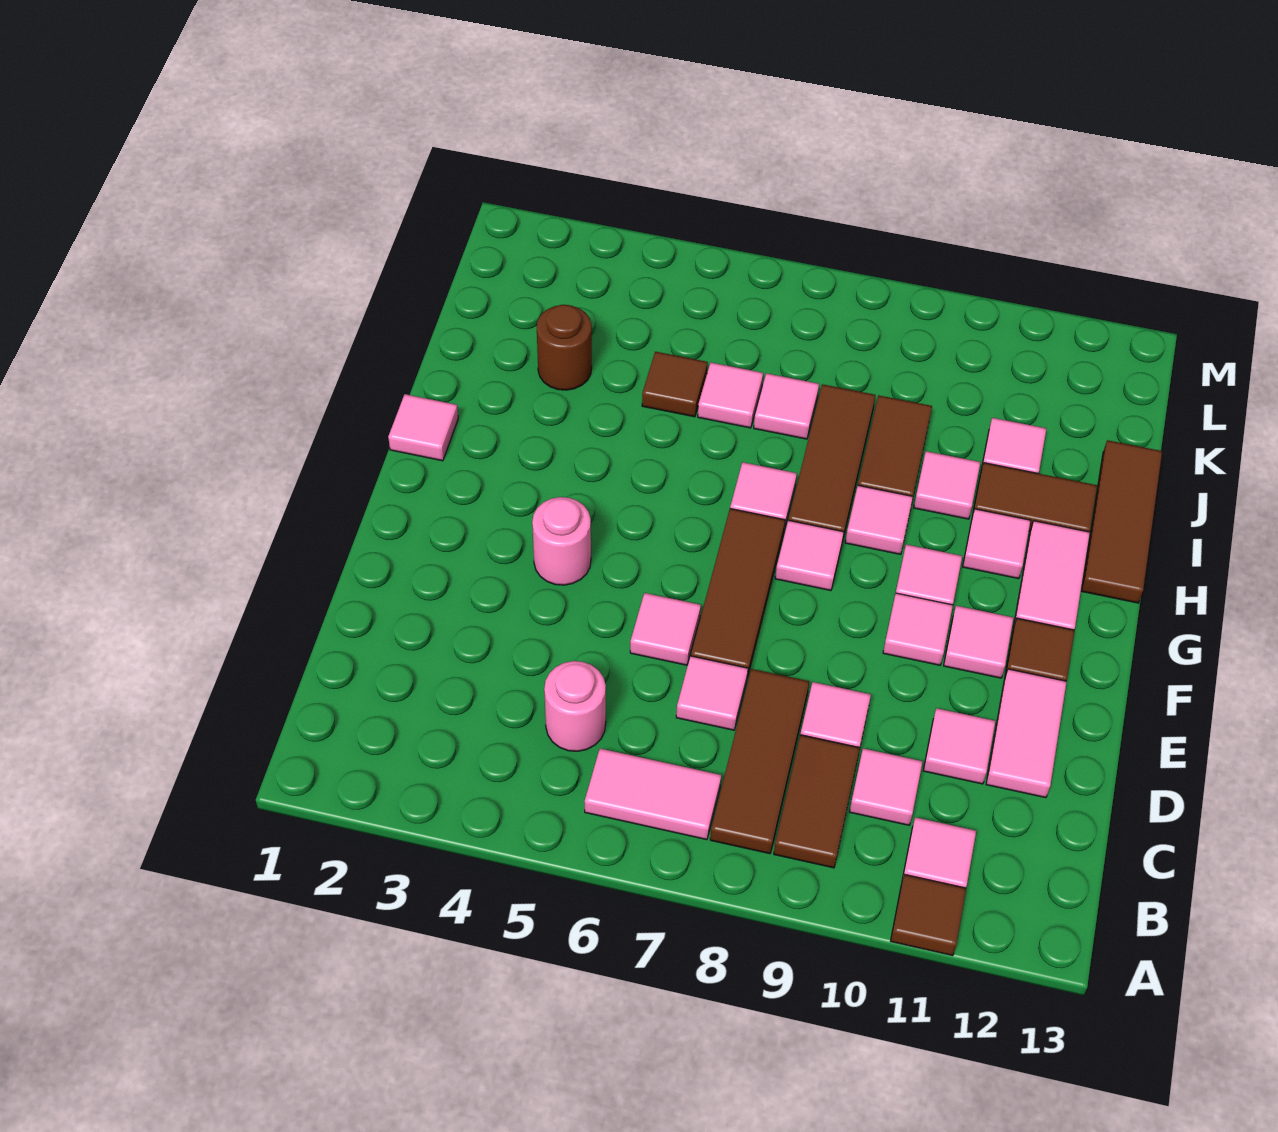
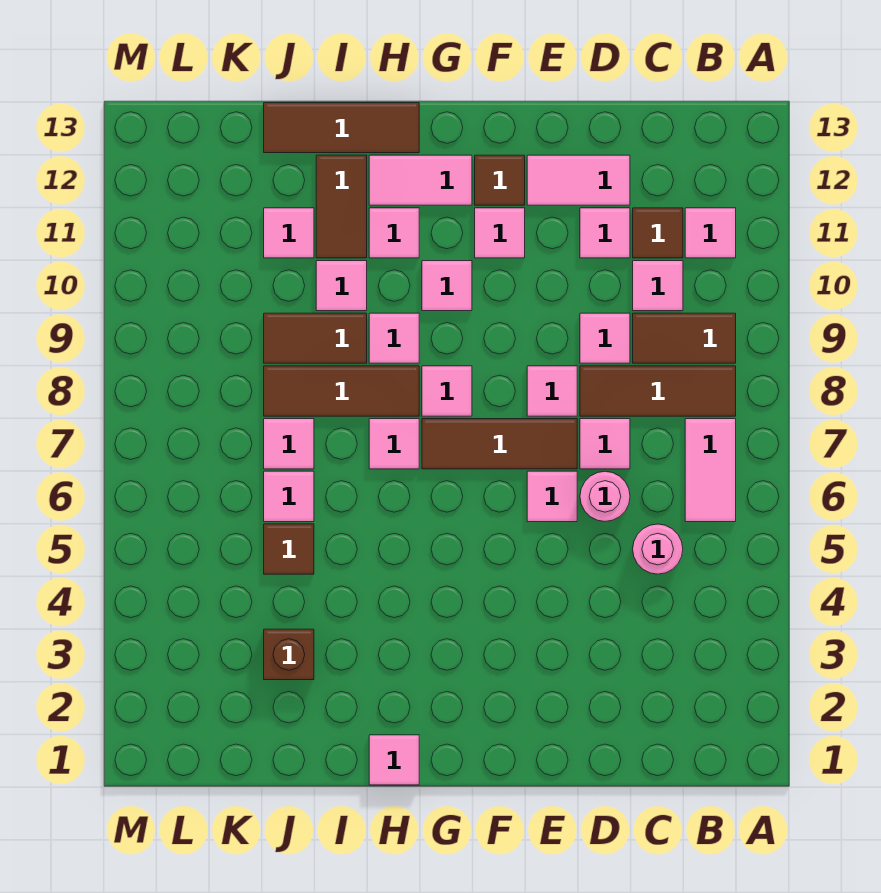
brown tile A11 level 1 -> brown tile C11 level 1
pink round brick F4 level 1 -> pink round brick D6 level 1
pink tile F10 level 1 -> pink tile E8 level 1
brown round brick J3 level 1 -> brown brick J3 level 1

